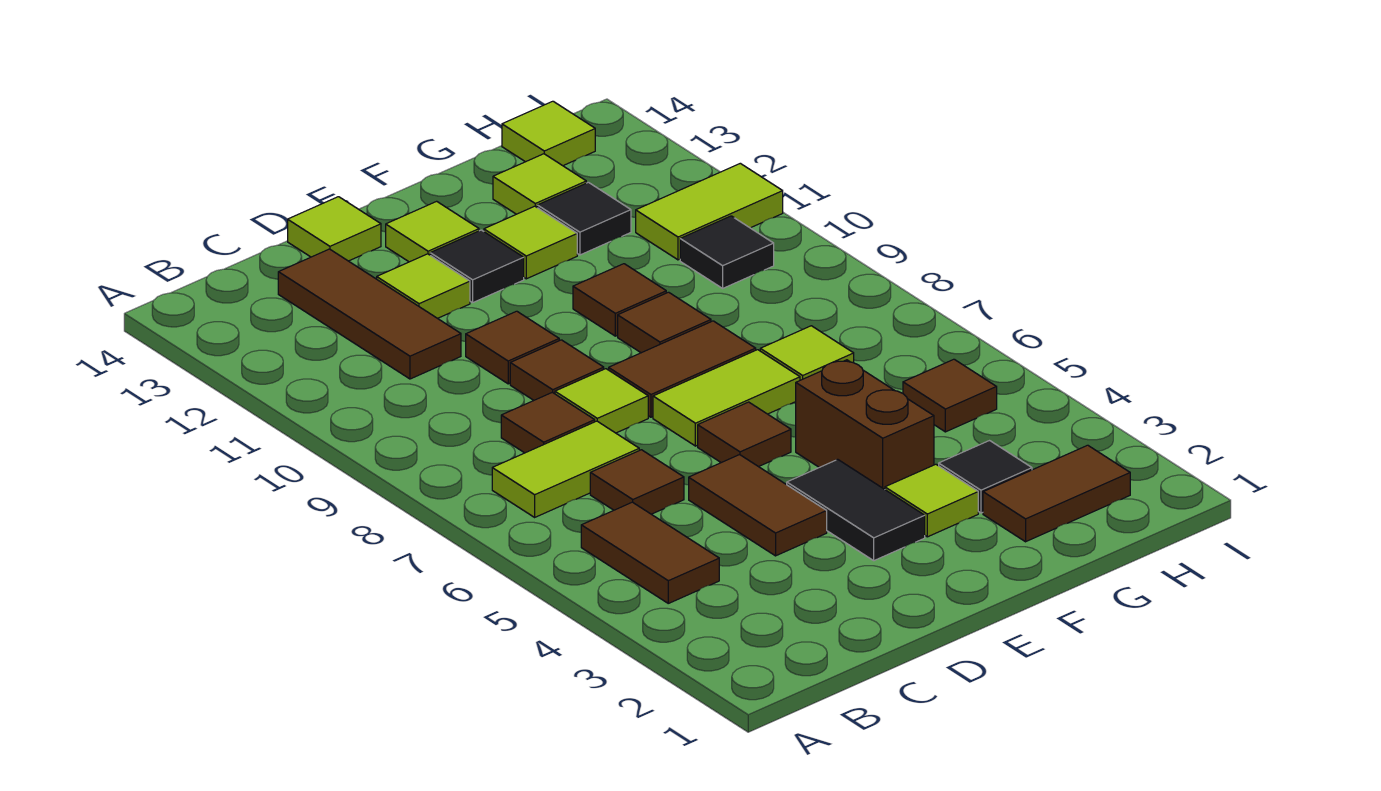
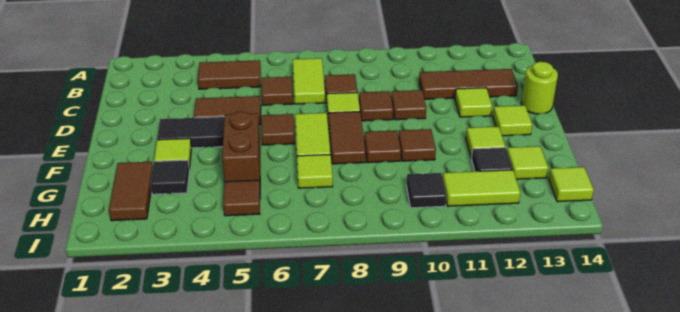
lime tile D14 level 1 -> lime round brick D14 level 1
black tile E12 level 1 -> none
brown brick F4:F5 level 1 -> brown brick F5:G5 level 1
lime tile H11:I11 level 1 -> lime tile H11:H12 level 1

